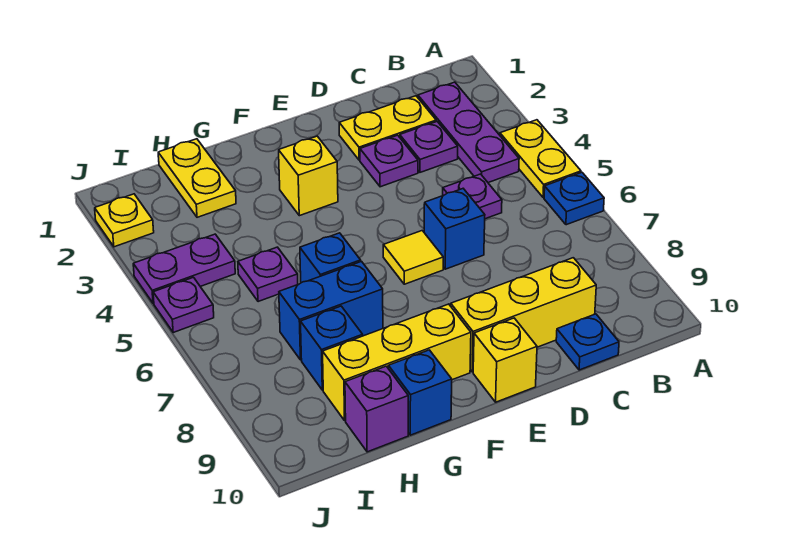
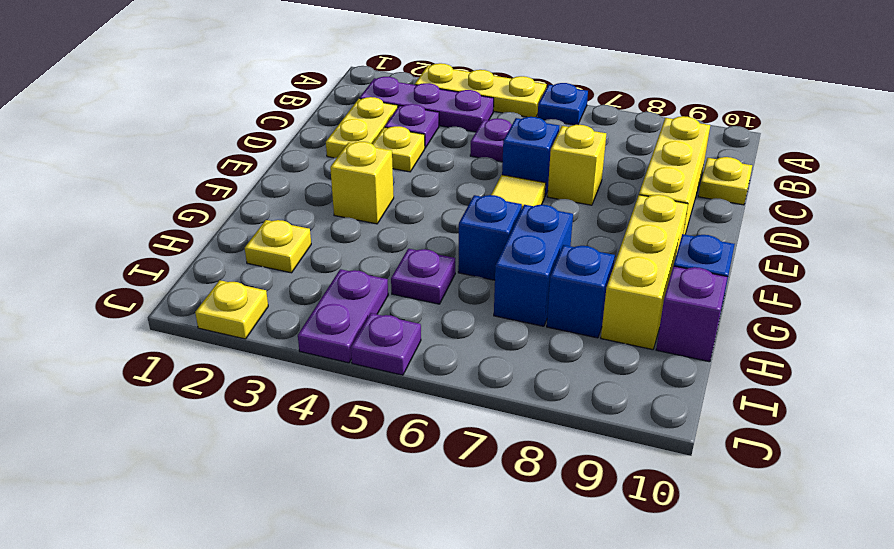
yellow plate A4:A5 level 1 -> yellow plate A3:A5 level 1
blue plate C10 level 1 -> yellow plate C10 level 1
purple plate D3 level 1 -> yellow plate D3 level 1
yellow brick E10 level 1 -> yellow brick D7 level 1
yellow plate H1:H2 level 1 -> yellow plate H2 level 1

